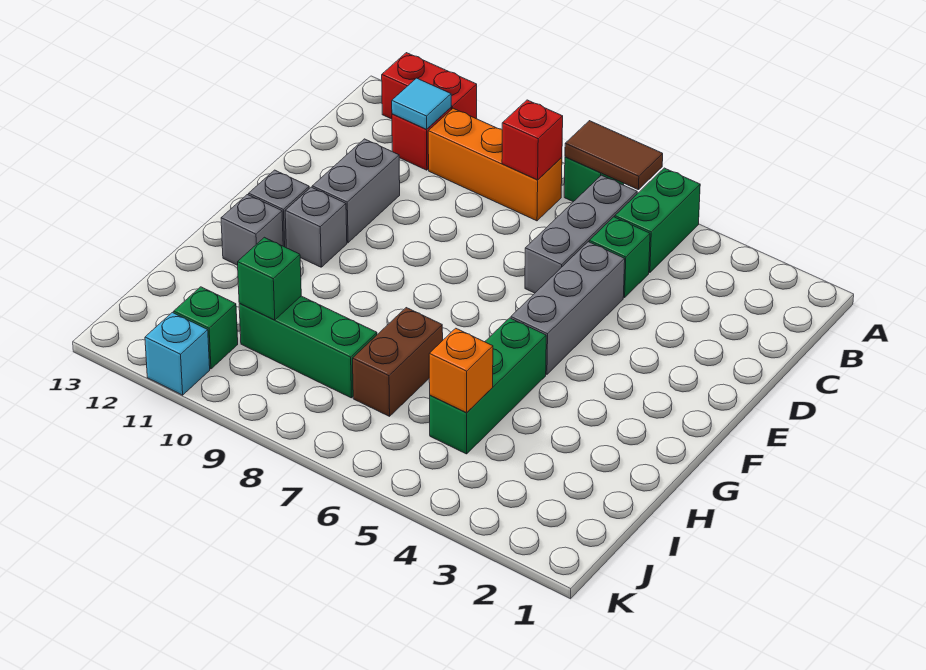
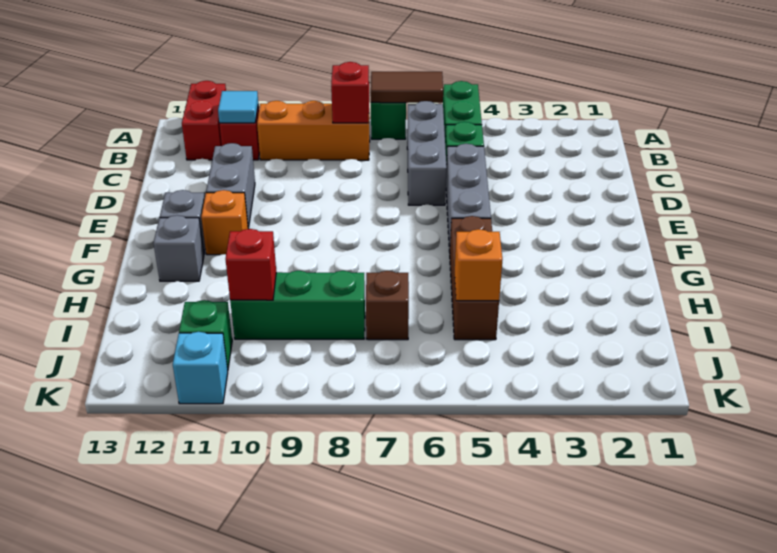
red brick A11:A12 level 1 -> red brick A12:B12 level 1
grey brick F11 level 1 -> orange brick F11 level 1
green brick G5:I5 level 1 -> brown brick G5:I5 level 1
brown brick H7:I7 level 1 -> brown brick I7 level 1
green brick I10 level 2 -> red brick I10 level 2

